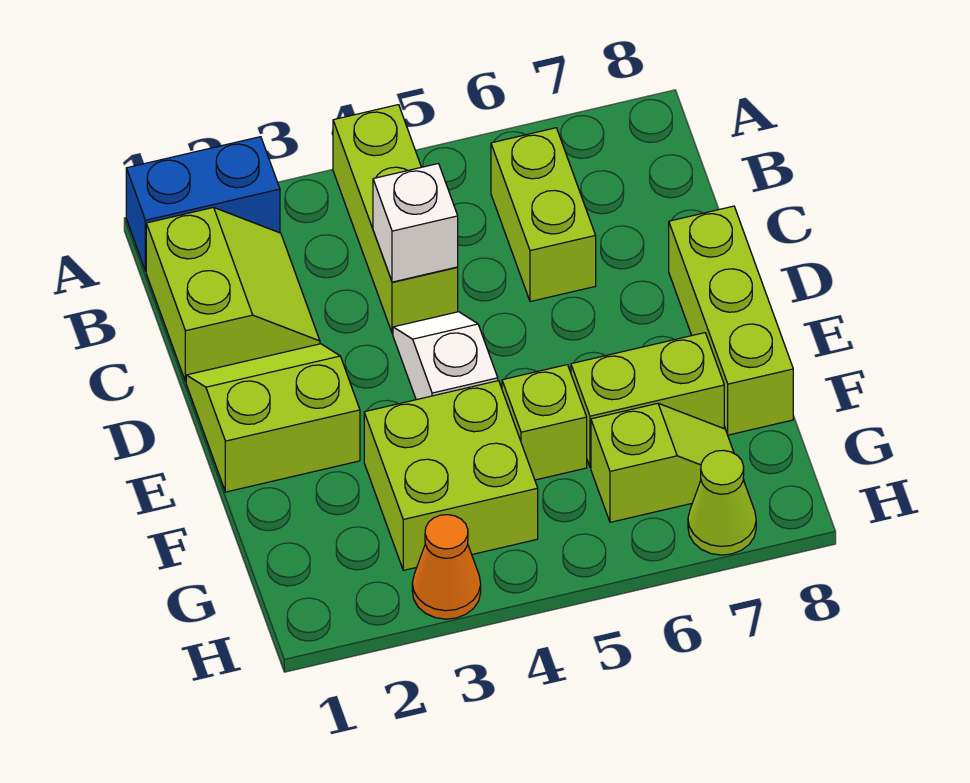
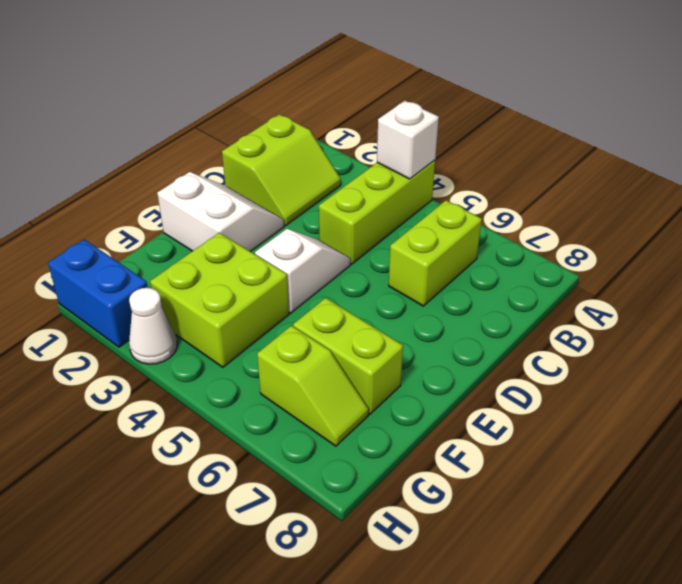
blue brick A1:A2 level 1 -> blue brick H1:H2 level 1
white brick C4 level 2 -> white brick A4 level 2
lime slope D1:E2 level 1 top E -> white slope D1:E2 level 1 top E
lime brick D8:F8 level 1 -> none
lime brick F5 level 1 -> none
orange cone H3 level 1 -> white cone H3 level 1
lime cone H7 level 1 -> none

